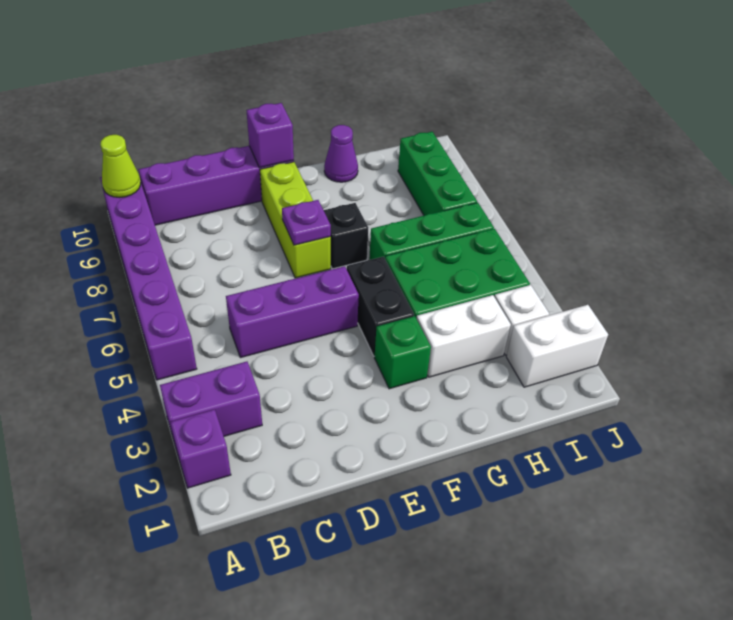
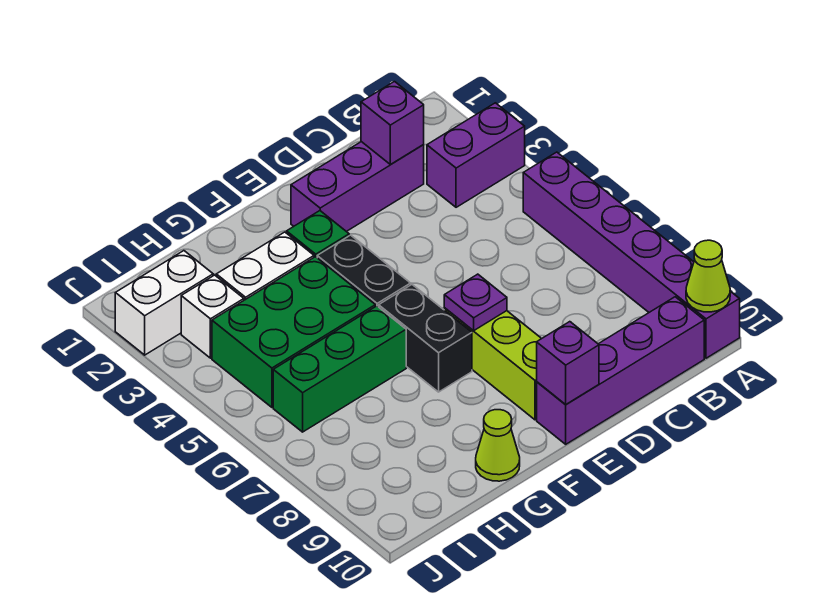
purple brick A2 level 1 -> purple brick C2 level 2
purple brick C5:E5 level 1 -> purple brick C2:E2 level 1
black brick F7 level 1 -> black brick F6:F7 level 1
purple cone G10 level 1 -> lime cone G10 level 1
green brick I7:I9 level 1 -> none

